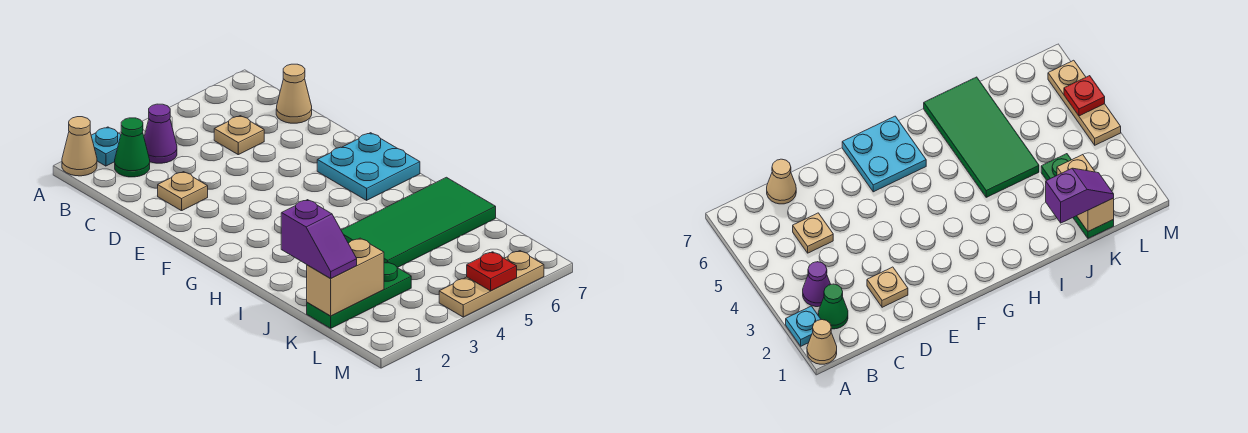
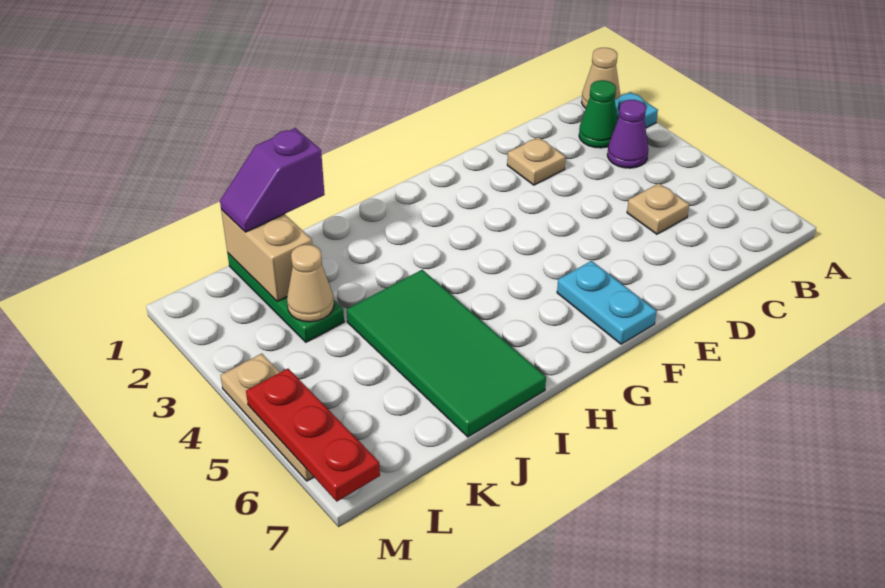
tan cone C7 level 1 -> tan cone K3 level 2
cyan plate F6:G7 level 1 -> cyan plate F6:F7 level 1
red plate M5 level 2 -> red plate M5:M7 level 2

